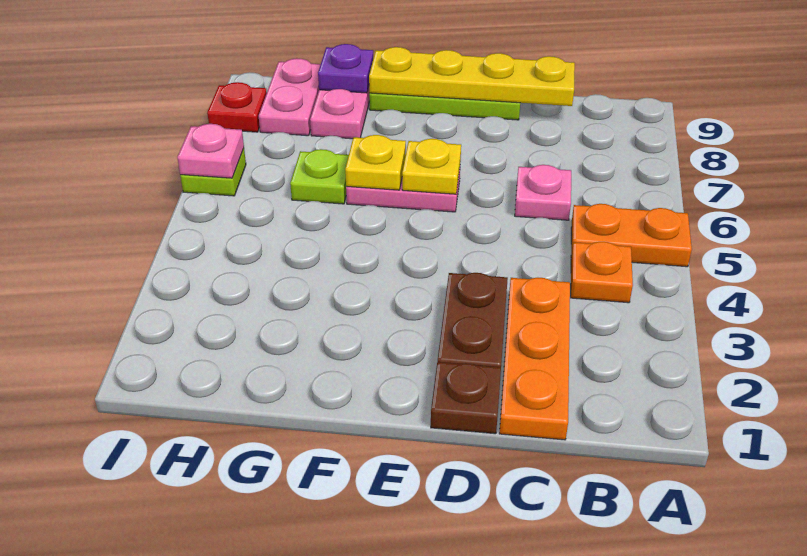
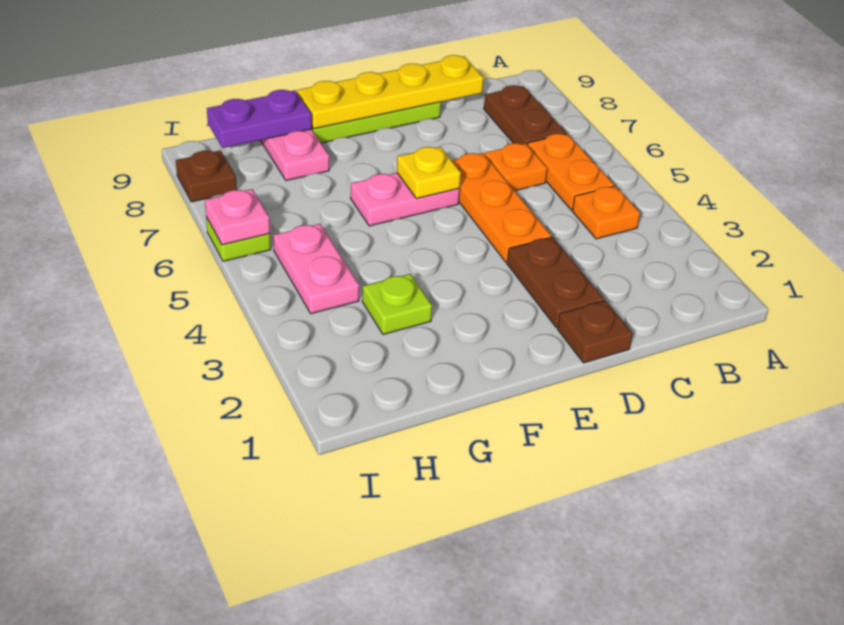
orange plate A5:B5 level 1 -> orange plate B5:B6 level 1
none -> brown plate B7:B8 level 1
orange plate C1:C3 level 1 -> orange plate D4:D6 level 1
pink plate C6 level 1 -> orange plate C6 level 1
yellow plate F6 level 2 -> none
lime plate G6 level 1 -> lime plate G3 level 1
purple plate G9 level 2 -> purple plate G9:H9 level 2
pink plate H8:H9 level 1 -> pink plate H4:H5 level 1
red plate I8 level 1 -> brown plate I8 level 1

